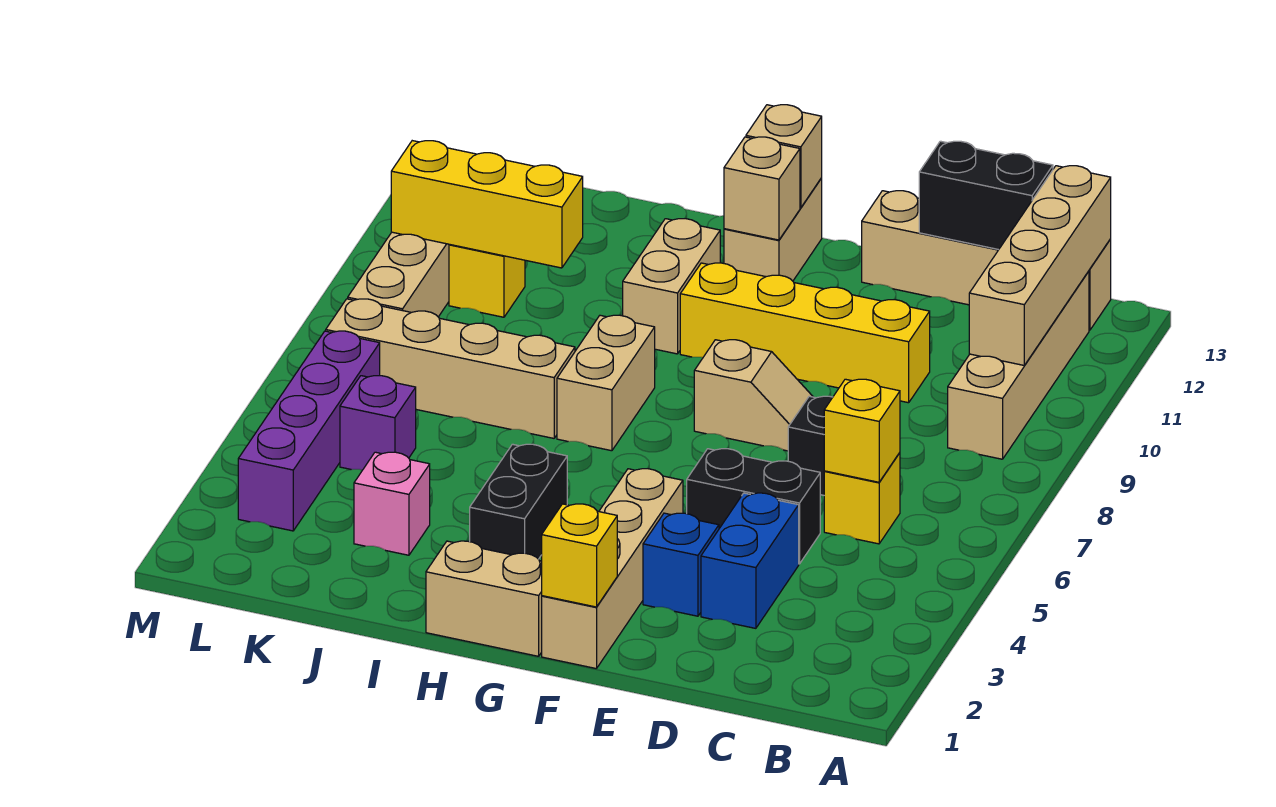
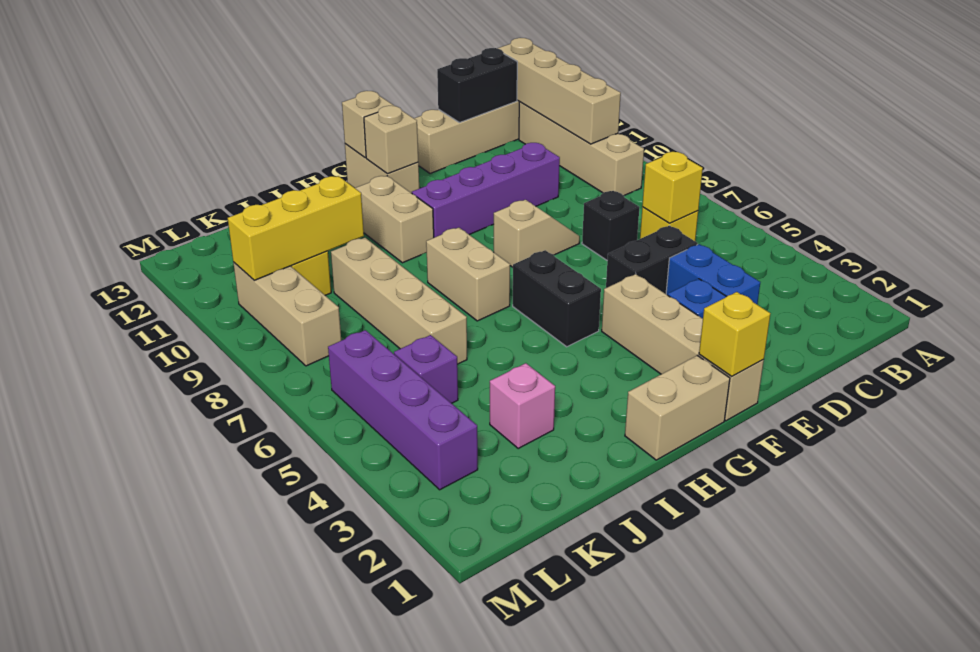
yellow brick D10:G10 level 1 -> purple brick D10:G10 level 1
black brick H3:H4 level 1 -> black brick G5:G6 level 1
tan brick I7:L7 level 1 -> tan brick J6:J9 level 1

